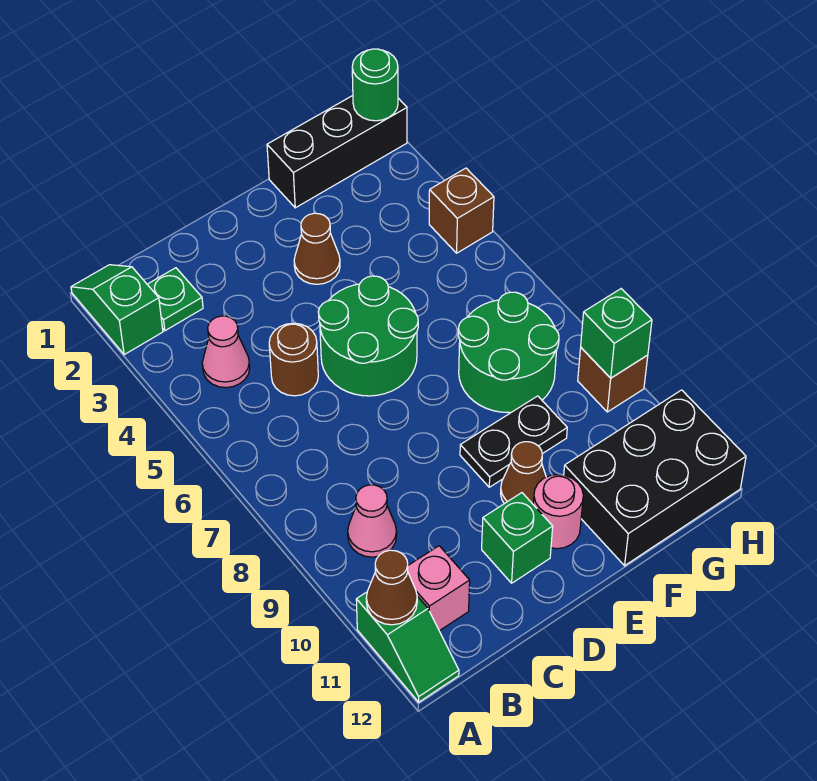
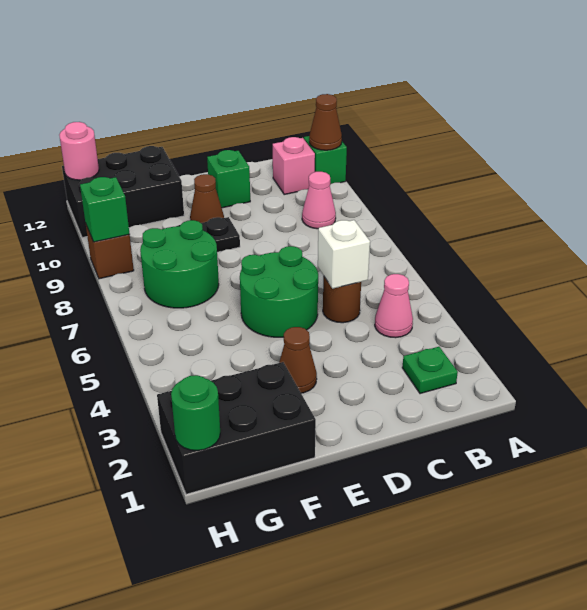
green slope A1:A2 level 1 top 2 -> none
none -> white brick C5 level 2
pink round brick E11 level 1 -> pink round brick H12 level 2
black brick F1:H1 level 1 -> black brick F1:H2 level 1
brown brick H4 level 1 -> none

